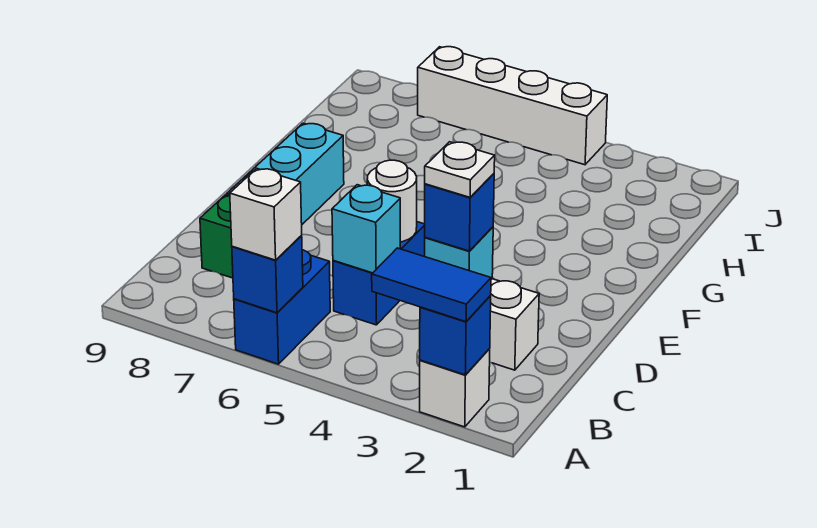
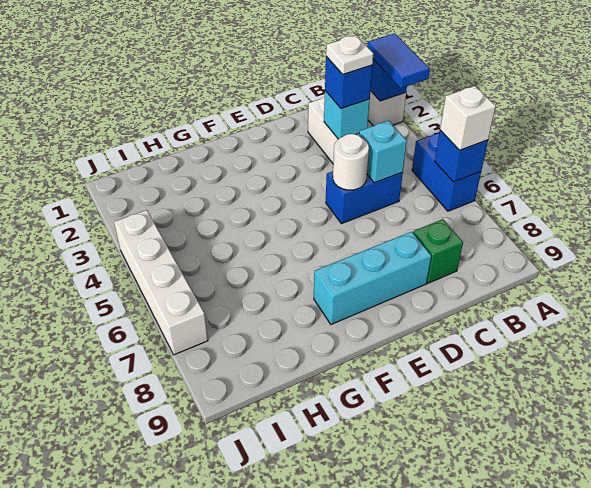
blue brick A6:B6 level 1 -> blue brick A5:A6 level 1

